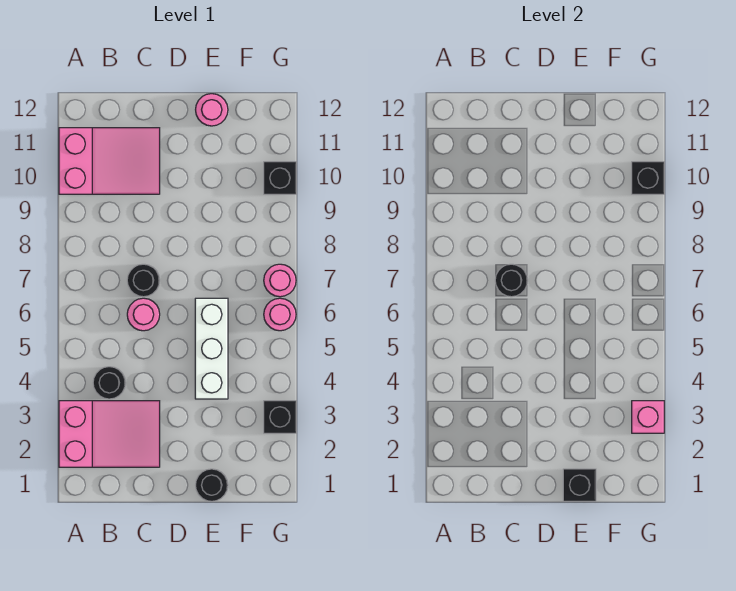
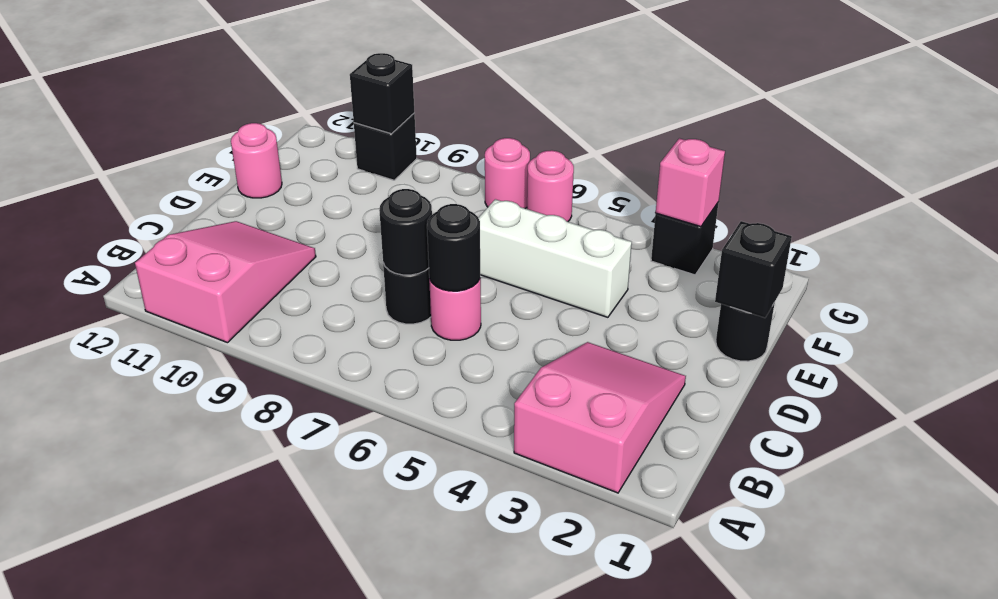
black round brick B4 level 1 -> black round brick C6 level 2

